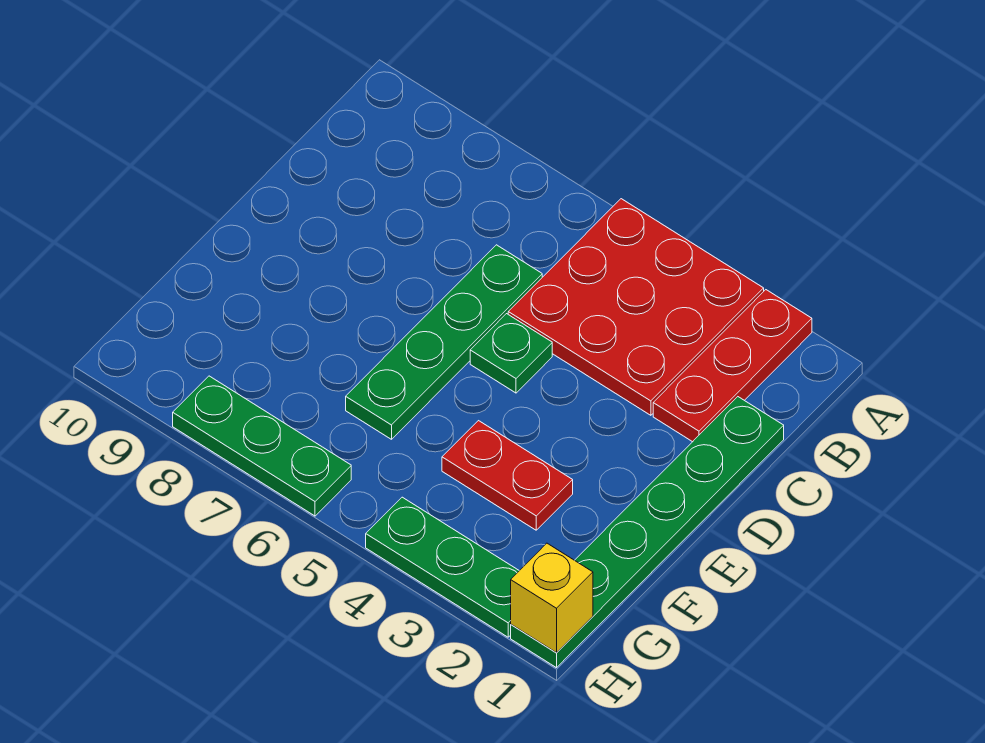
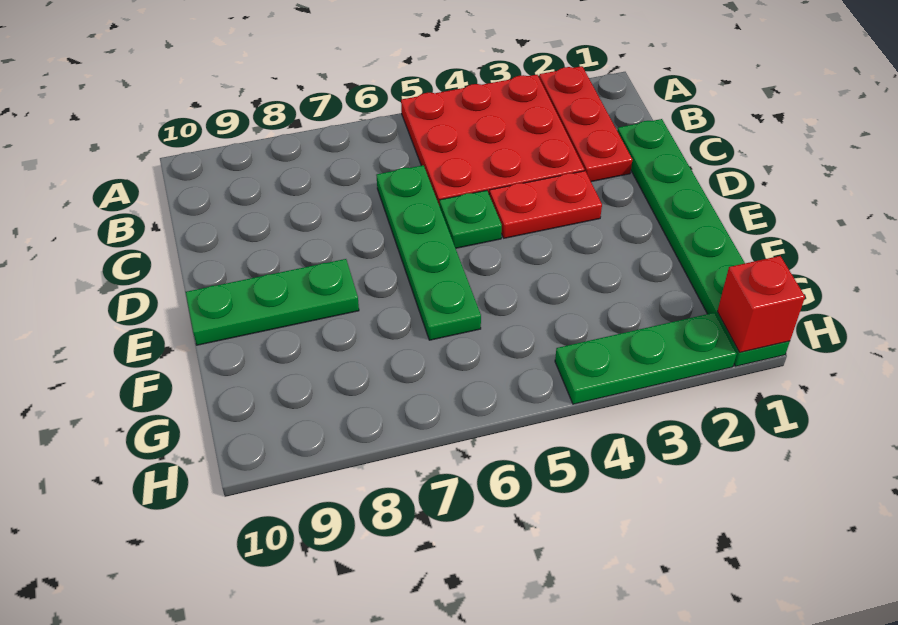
red plate F3:F4 level 1 -> red plate D3:D4 level 1
yellow brick H1 level 2 -> red brick H1 level 2
green plate H6:H8 level 1 -> green plate E8:E10 level 1

